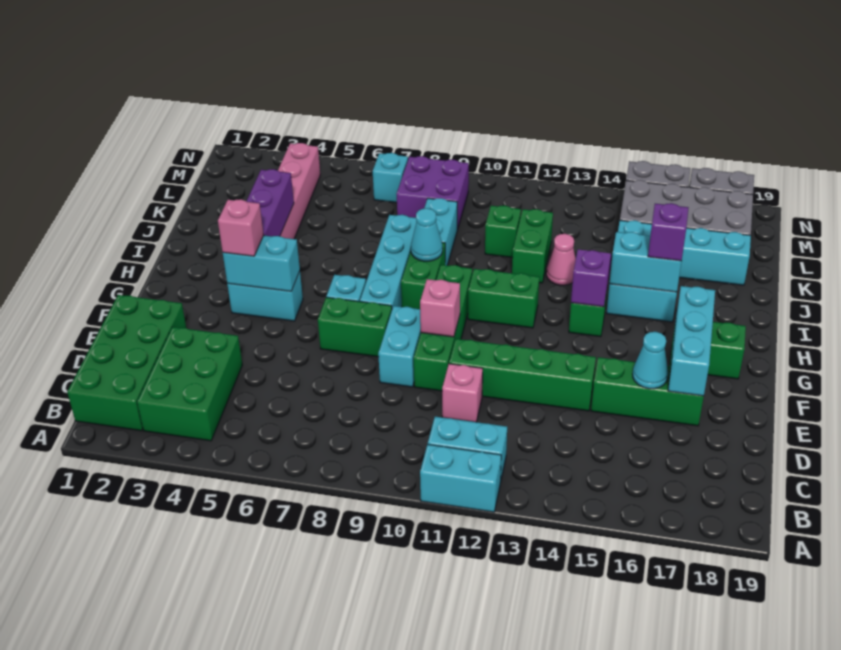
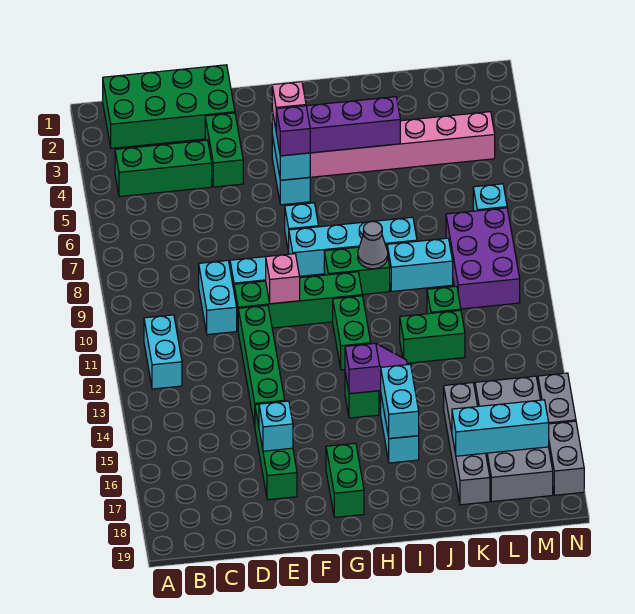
cyan brick A11:A12 level 1 -> cyan brick D9:D10 level 1
green brick B3:D4 level 1 -> green brick B4:D4 level 1
pink brick D11 level 1 -> none
cyan cone E16 level 2 -> cyan brick E16 level 2
cyan brick E17:G17 level 2 -> cyan brick K17:M17 level 2
green brick F7:F8 level 1 -> green brick E3:E4 level 1
cyan cone I9 level 2 -> grey cone I9 level 2
purple brick I16 level 3 -> purple brick G5 level 3
pink cone J13 level 1 -> none
cyan brick K15:K18 level 1 -> grey brick K15:K18 level 1
purple brick L8:M9 level 1 -> purple brick L8:M10 level 1

